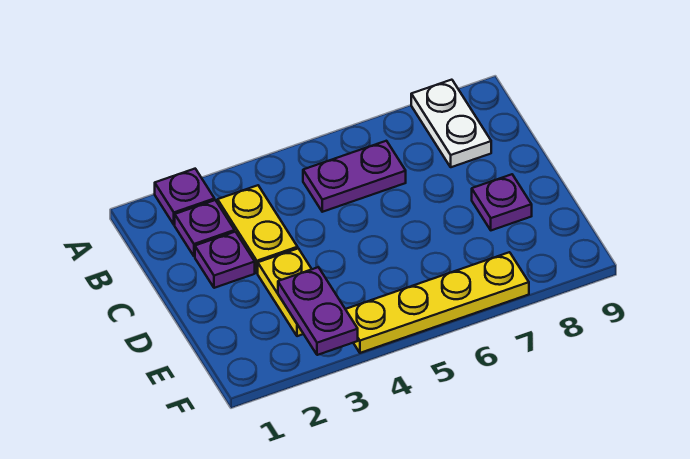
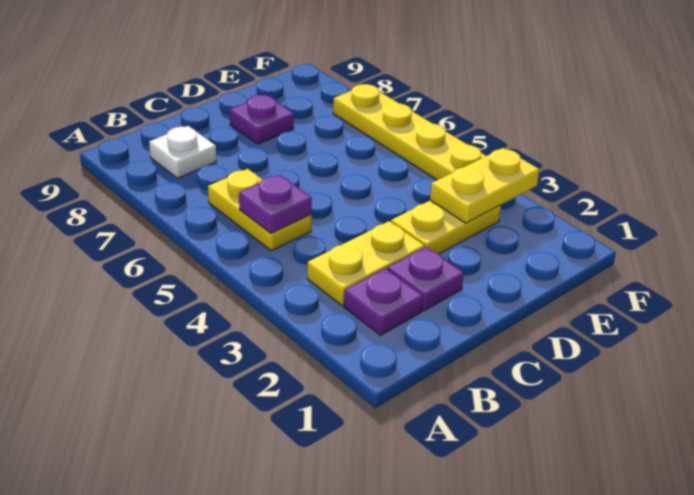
purple plate A2 level 1 -> purple plate B5 level 2
white plate A8:B8 level 1 -> white plate B8 level 1
purple plate B5:B6 level 1 -> yellow plate B5:B6 level 1
purple plate E3:F3 level 2 -> yellow plate E3:F3 level 2

